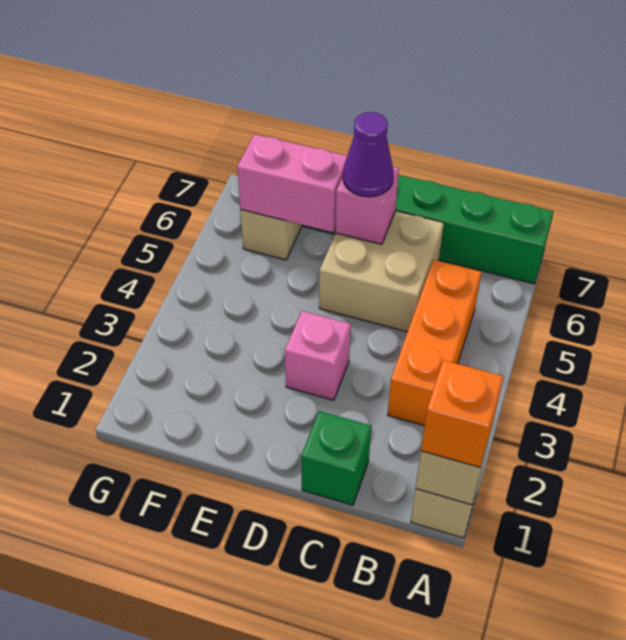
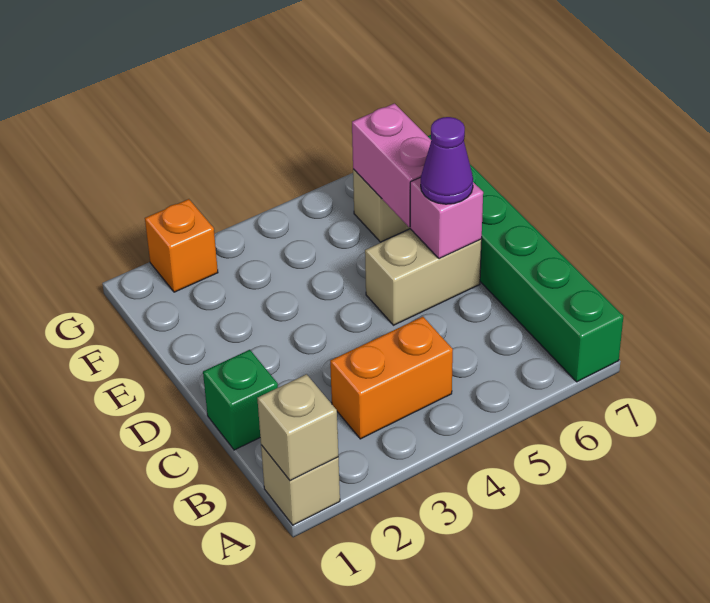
orange brick A1 level 3 -> orange brick G2 level 1
orange brick B3:B5 level 1 -> orange brick B3:B4 level 1
tan brick C5:D6 level 1 -> tan brick D5:D6 level 1
pink brick D3 level 1 -> none

